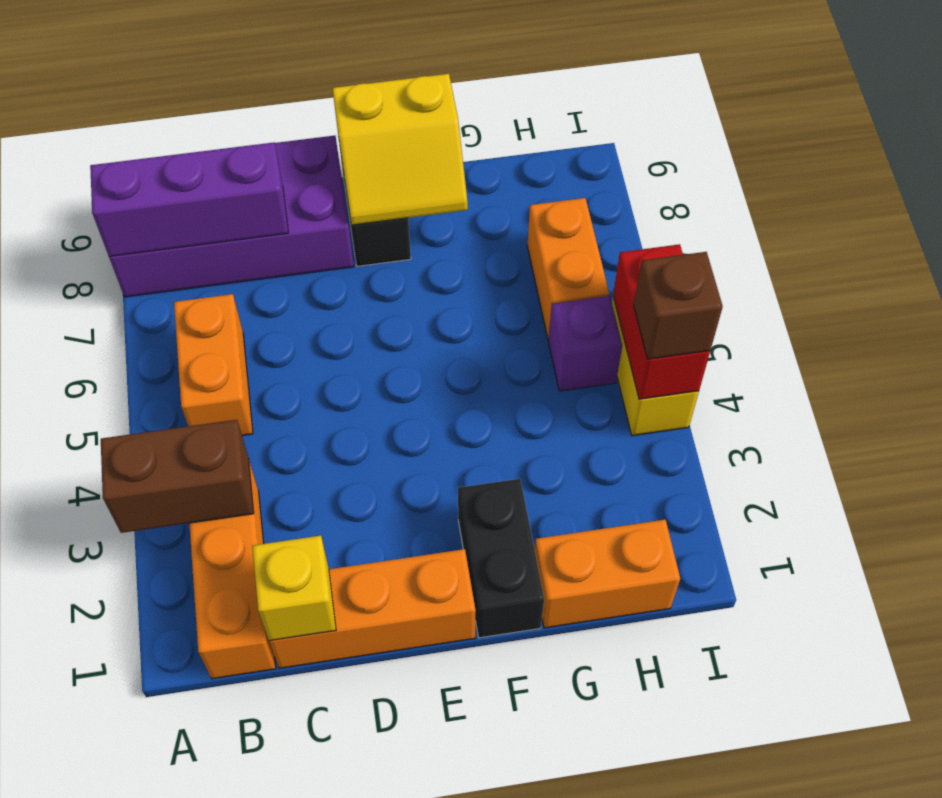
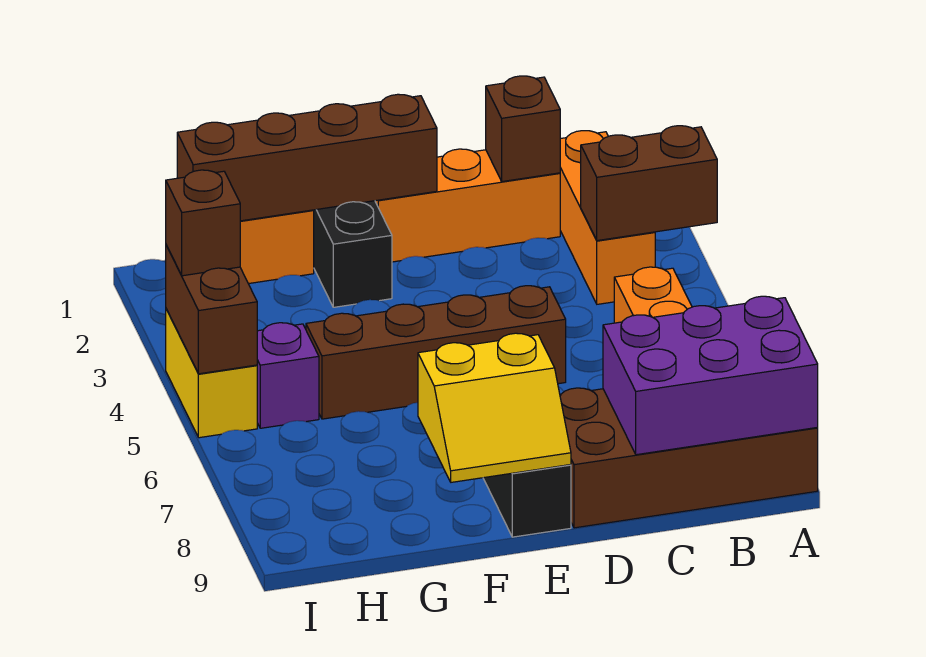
purple brick A8:D9 level 1 -> brown brick A8:D9 level 1
purple brick A8:C8 level 2 -> purple brick A8:C9 level 2
yellow brick C1 level 2 -> brown brick C1 level 2
none -> brown brick D5:G5 level 1
none -> brown brick E1:H1 level 2
yellow slope E8:F9 level 2 top 9 -> yellow slope E8:F9 level 2 top 8
orange brick H6:H7 level 1 -> none
red brick I4:I5 level 2 -> brown brick I4:I5 level 2

